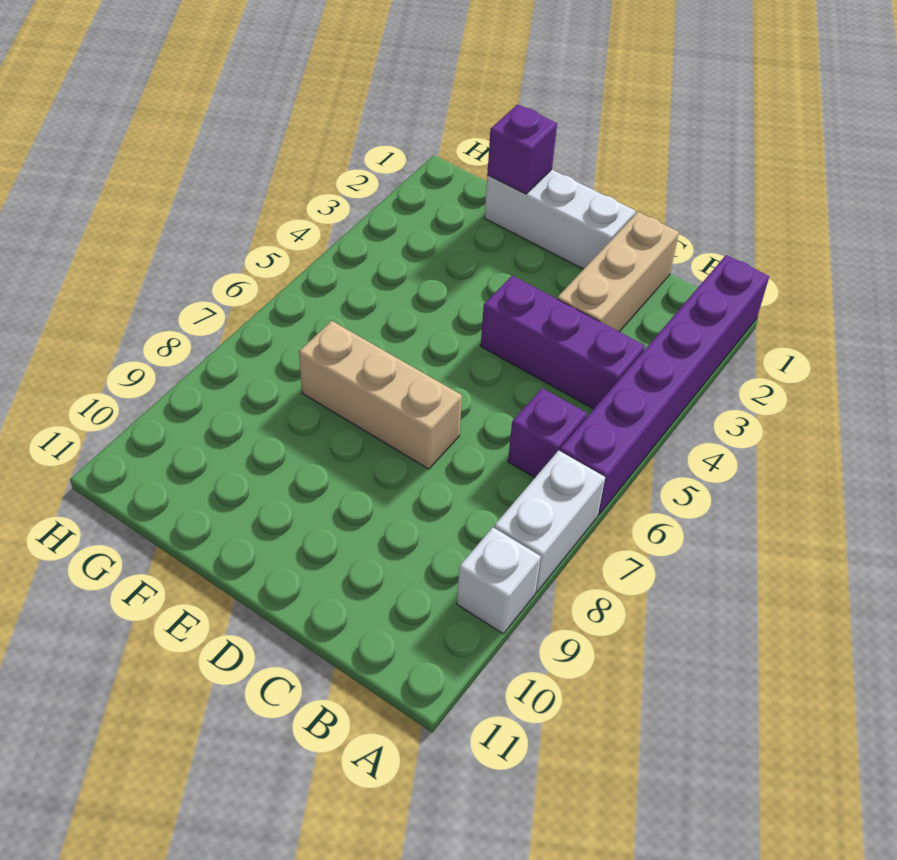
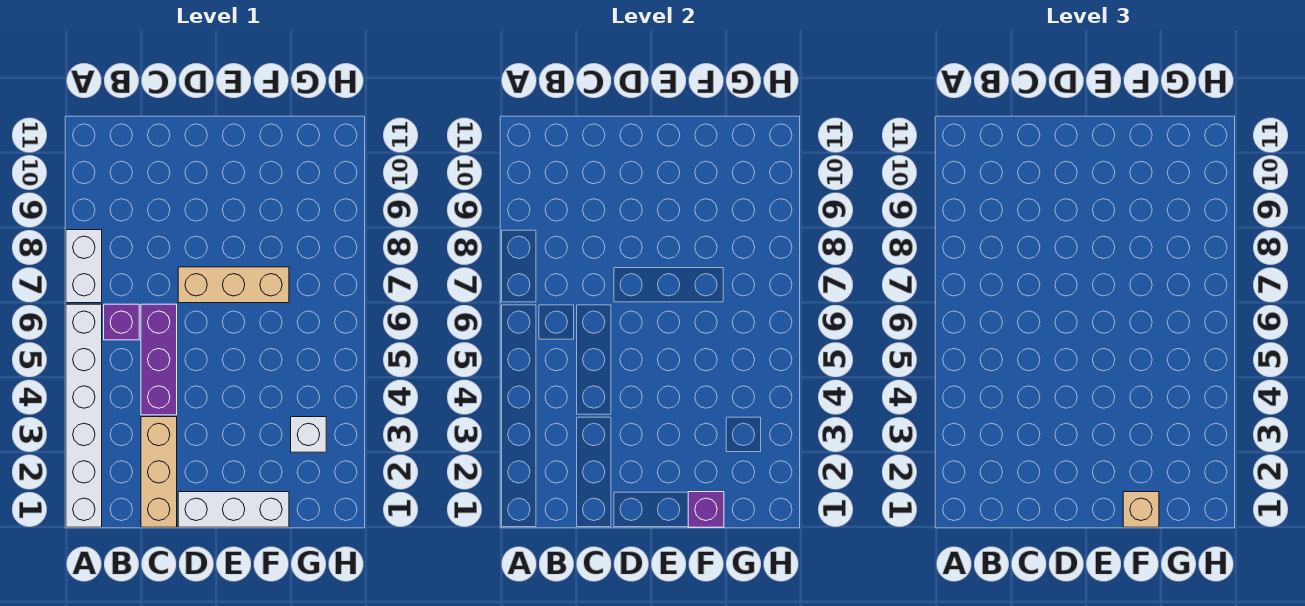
purple brick A1:A6 level 1 -> white brick A1:A6 level 1
white brick A9 level 1 -> white brick G3 level 1
purple brick B4:D4 level 1 -> purple brick C4:C6 level 1
none -> tan brick F1 level 3

